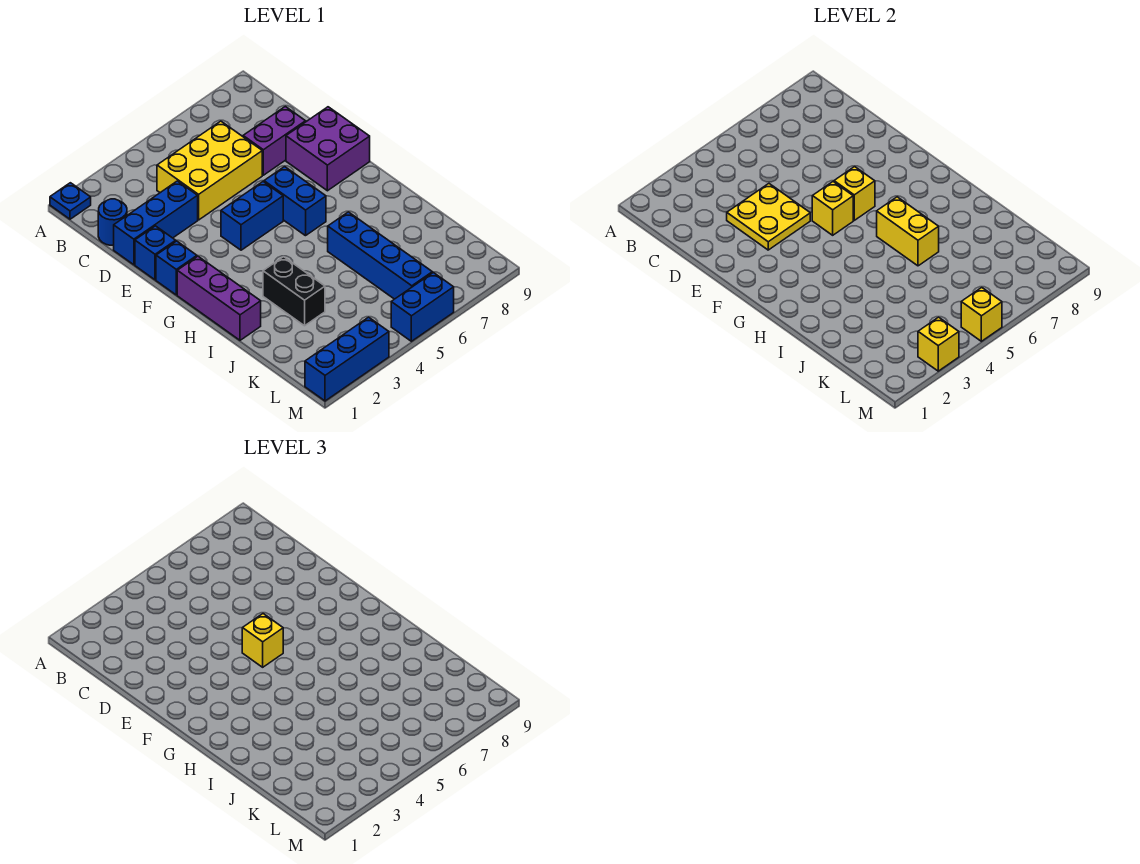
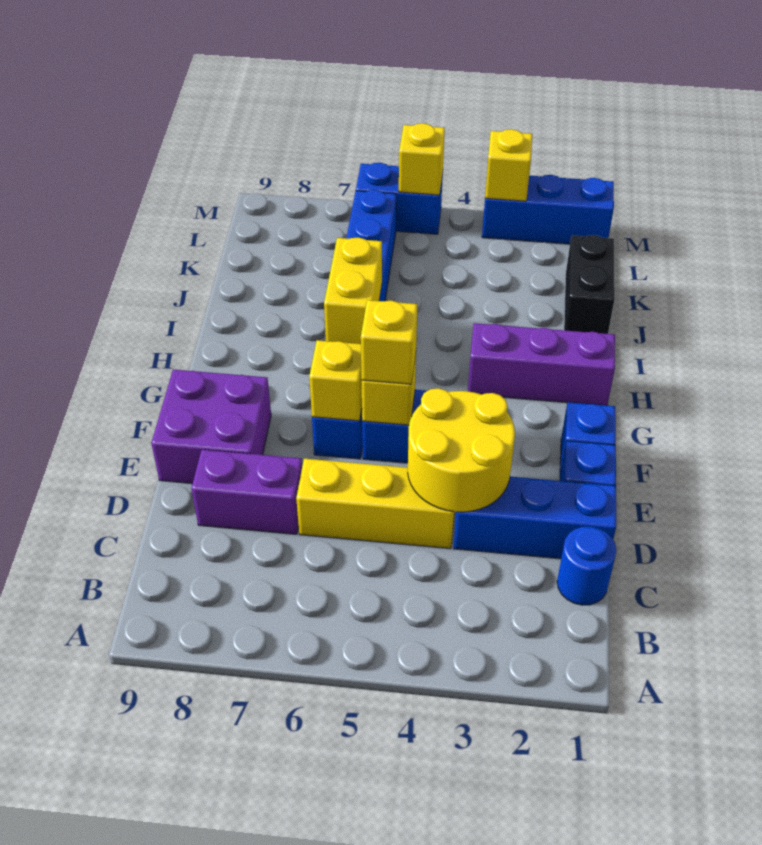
blue plate A1 level 1 -> none
yellow brick C4:D6 level 1 -> yellow brick D4:D6 level 1
yellow plate D3:E4 level 2 -> yellow round brick D3:E4 level 2
purple brick G1:I1 level 1 -> purple brick H1:H3 level 1
black brick I3:J3 level 1 -> black brick J1:K1 level 1

